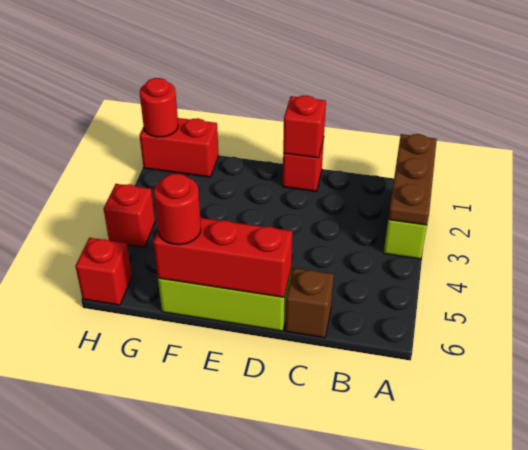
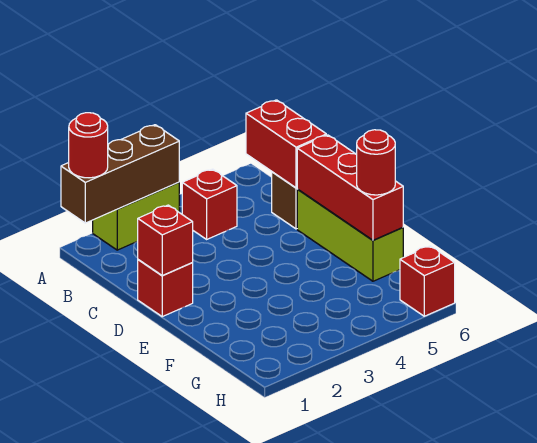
brown plate A1:A3 level 2 -> brown brick A1:A3 level 2
red brick G1:H1 level 1 -> red brick B6:C6 level 2
red round brick H1 level 2 -> red round brick A1 level 3
red brick H4 level 1 -> red brick B4 level 1

